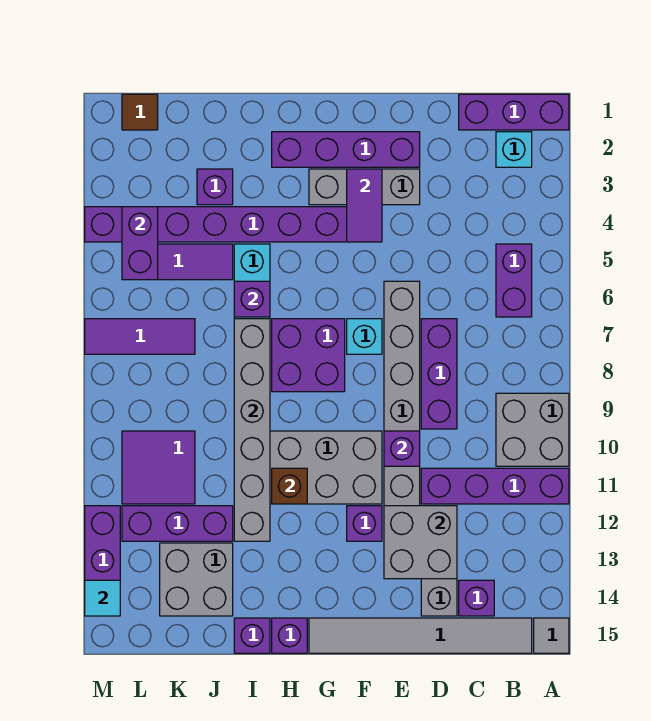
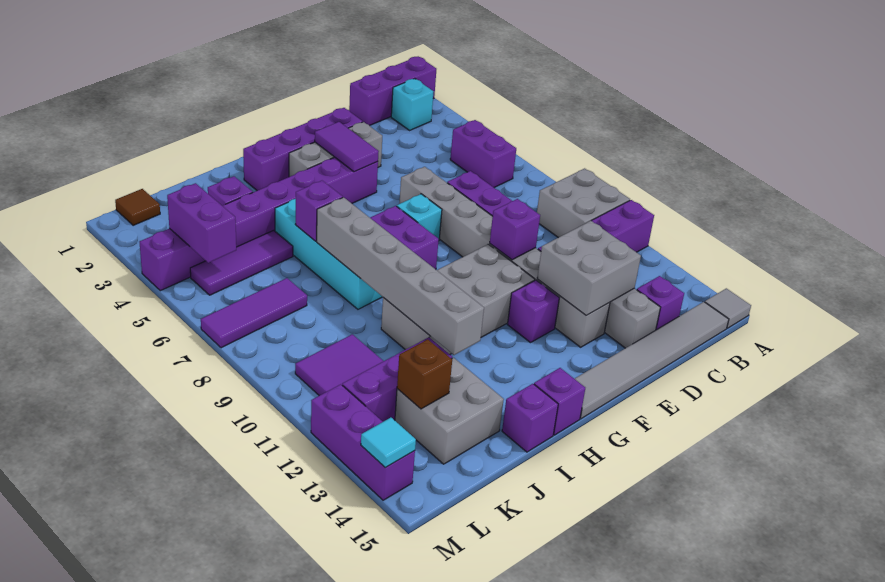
brown brick H11 level 2 -> brown brick K13 level 2

